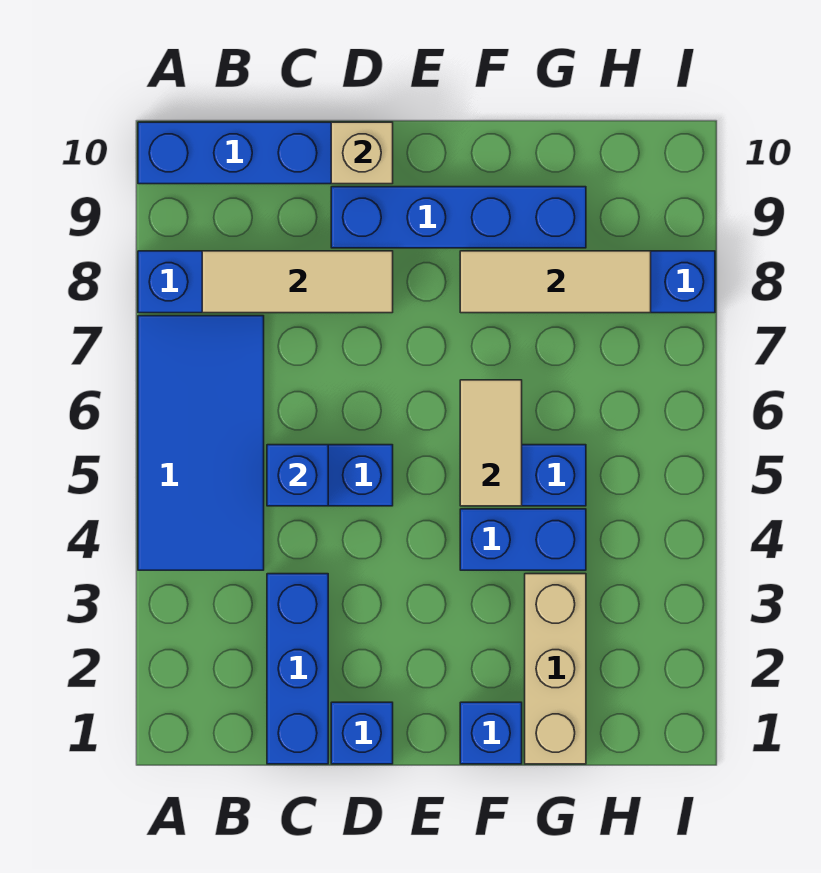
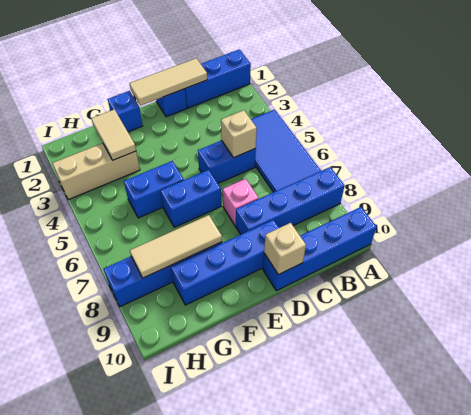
tan tile B8:D8 level 2 -> tan tile C1:E1 level 2
blue brick C1:C3 level 1 -> blue brick A1:C1 level 1
blue brick C5 level 2 -> tan brick C5 level 2
none -> pink brick D7 level 1
blue brick F4:G4 level 1 -> blue brick E6:F6 level 1
tan tile F5:F6 level 2 -> tan tile G2:G3 level 2
tan brick G1:G3 level 1 -> tan brick G3:I3 level 1

